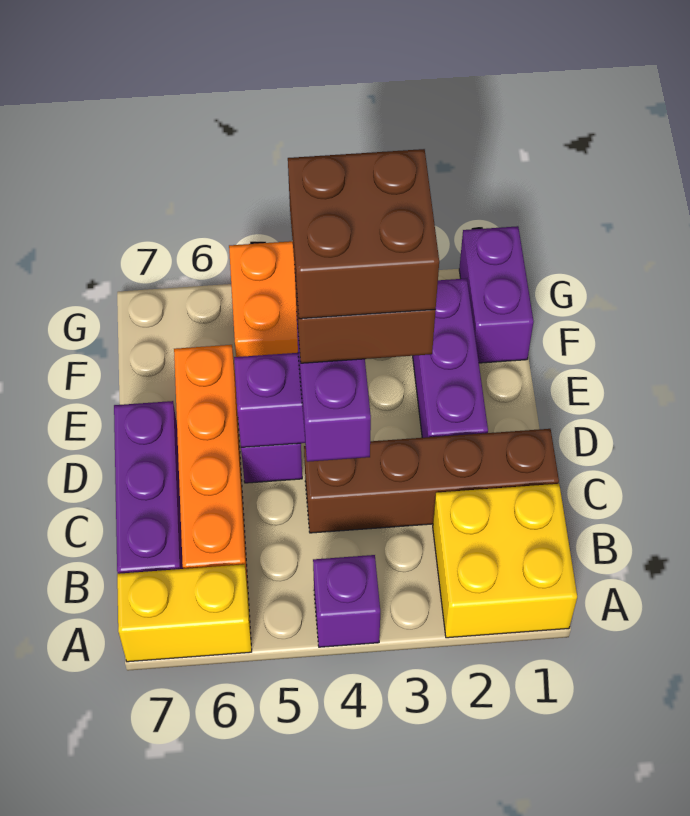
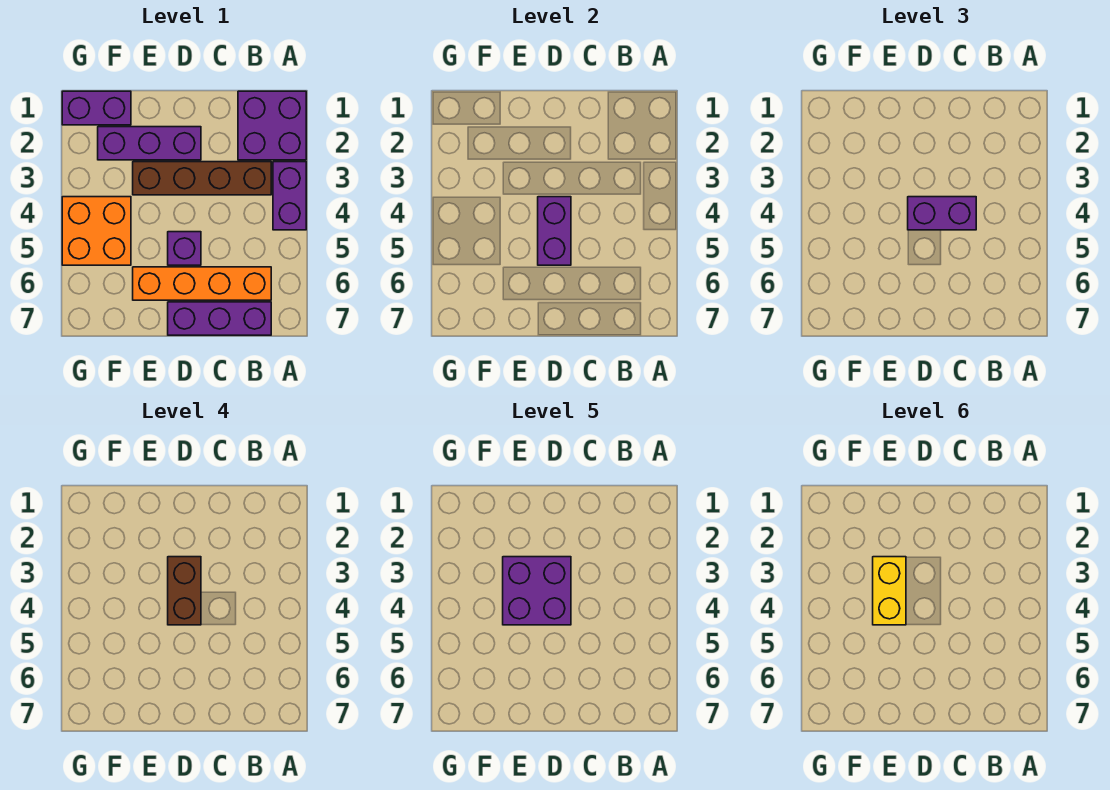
yellow brick A1:B2 level 1 -> purple brick A1:B2 level 1
purple brick A4 level 1 -> purple brick A3:A4 level 1
yellow brick A6:A7 level 1 -> yellow brick E3:E4 level 6
brown brick C1:C4 level 1 -> brown brick B3:E3 level 1
brown brick D3:E4 level 5 -> purple brick D3:E4 level 5

